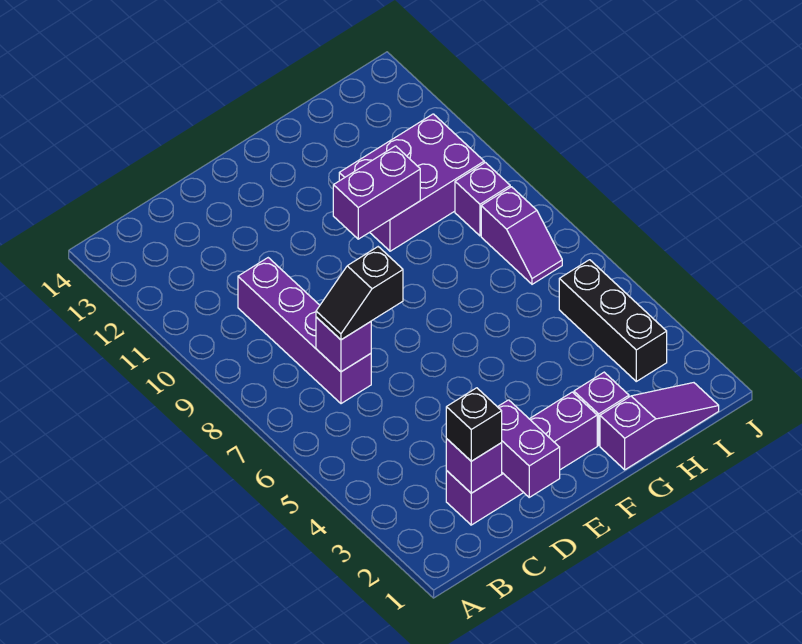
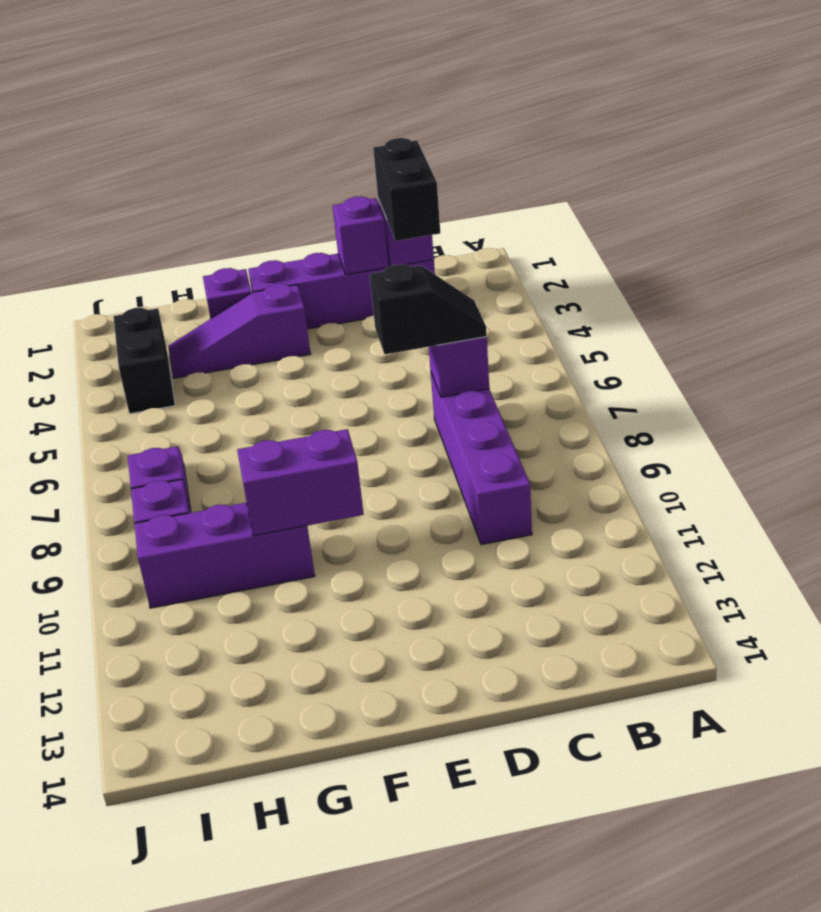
black brick C2 level 3 -> black brick C2:C3 level 3
purple brick D1:D2 level 2 -> purple brick D2 level 2
purple slope G1:I1 level 1 top G -> purple slope F3:H3 level 1 top F
purple brick G10:I11 level 1 -> purple brick G10:I10 level 1
black brick I3:I5 level 1 -> black brick I3:I4 level 1

